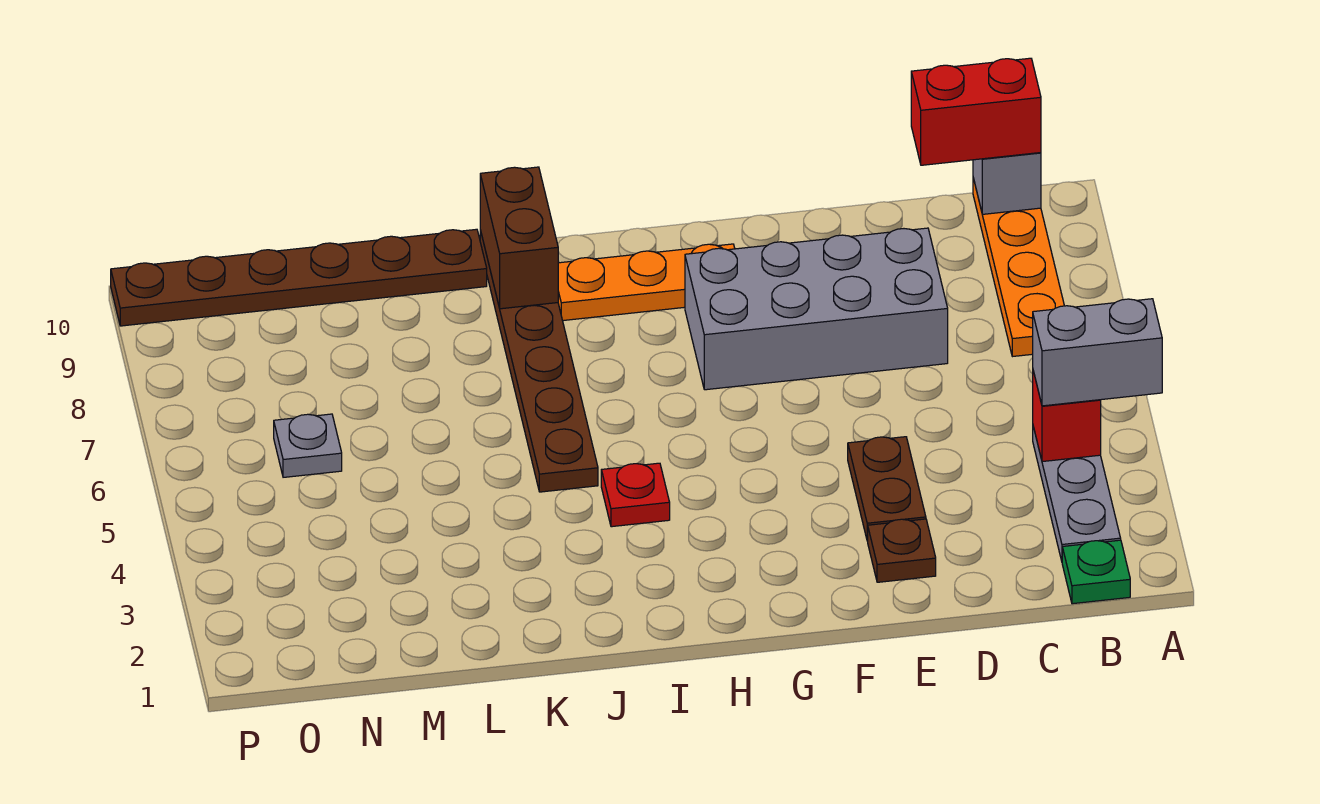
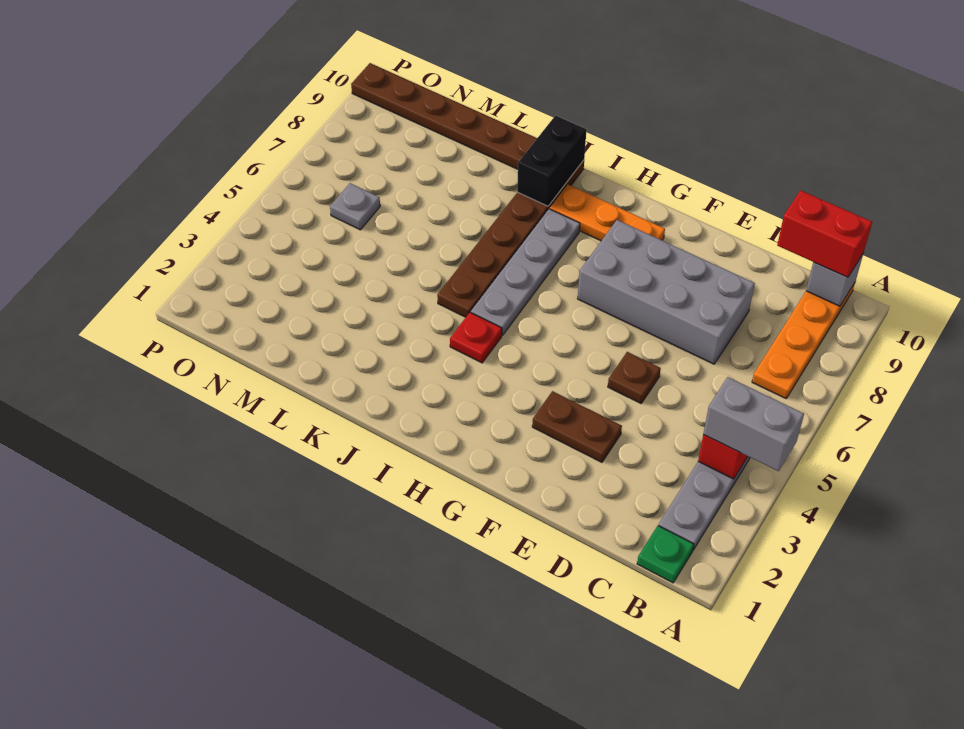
brown plate E2 level 1 -> brown plate E5 level 1
brown plate E3:E4 level 1 -> brown plate E3:F3 level 1
none -> grey plate I5:I8 level 1
brown brick J9:J10 level 2 -> black brick J9:J10 level 2

